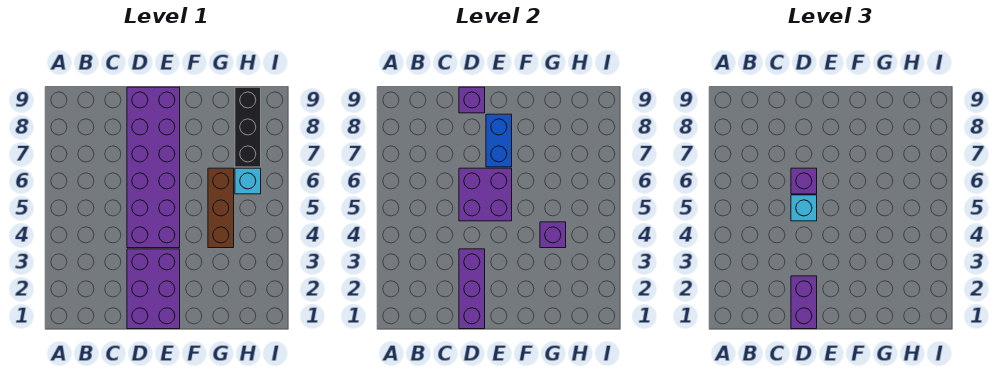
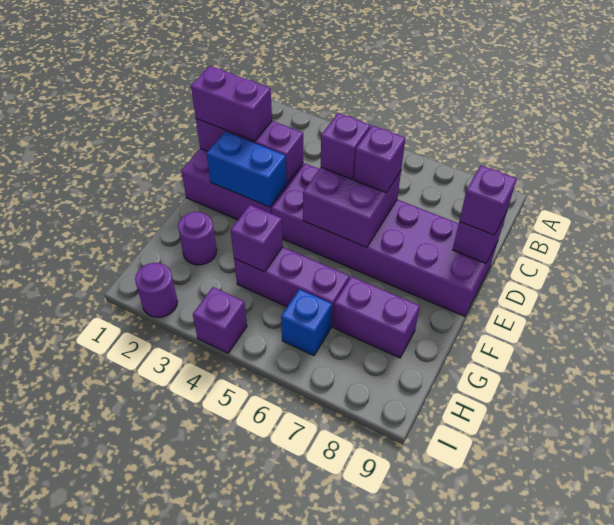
cyan brick D5 level 3 -> purple brick D5 level 3
none -> purple brick D9 level 3
blue brick E7:E8 level 2 -> blue brick E2:E3 level 2
none -> purple round brick G2 level 1
brown brick G4:G6 level 1 -> purple brick G4:G6 level 1
none -> purple brick G7:G8 level 1
cyan brick H6 level 1 -> blue brick H6 level 1
black brick H7:H9 level 1 -> none
none -> purple round brick I2 level 1
none -> purple brick I4 level 1

